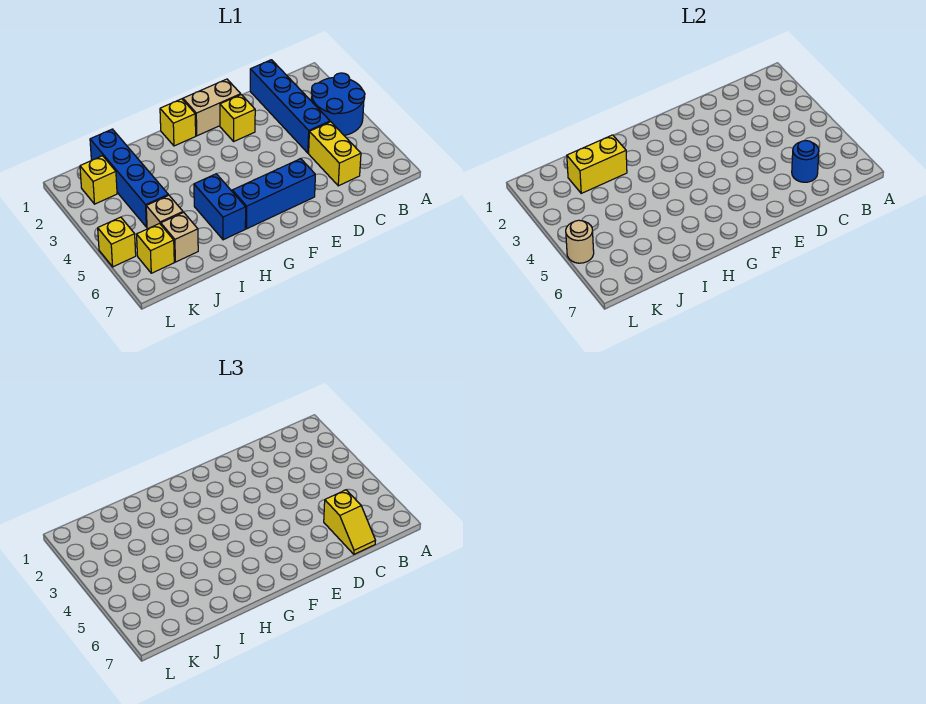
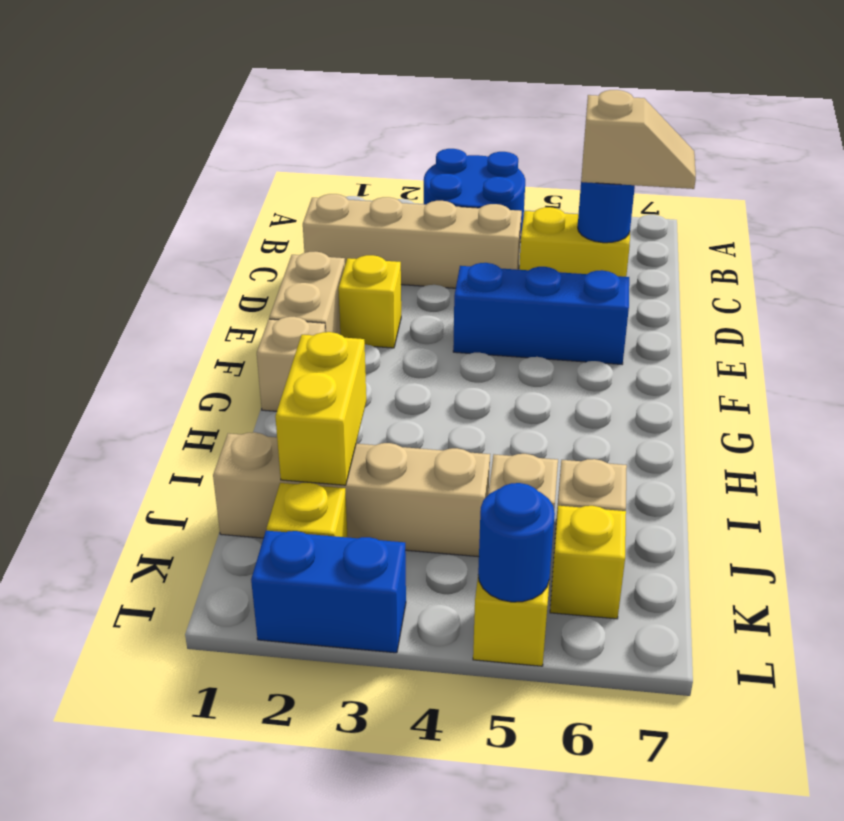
blue brick C1:C4 level 1 -> tan brick C1:C4 level 1
yellow slope C6:C7 level 3 top 6 -> tan slope C6:C7 level 3 top 6
blue brick E6:G6 level 1 -> blue brick E4:E6 level 1
yellow brick G1 level 1 -> tan brick G1 level 1
blue brick H5:H6 level 1 -> blue brick L2:L3 level 1
blue brick J1:J4 level 1 -> tan brick J1:J4 level 1
tan round brick L5 level 2 -> blue round brick L5 level 2

